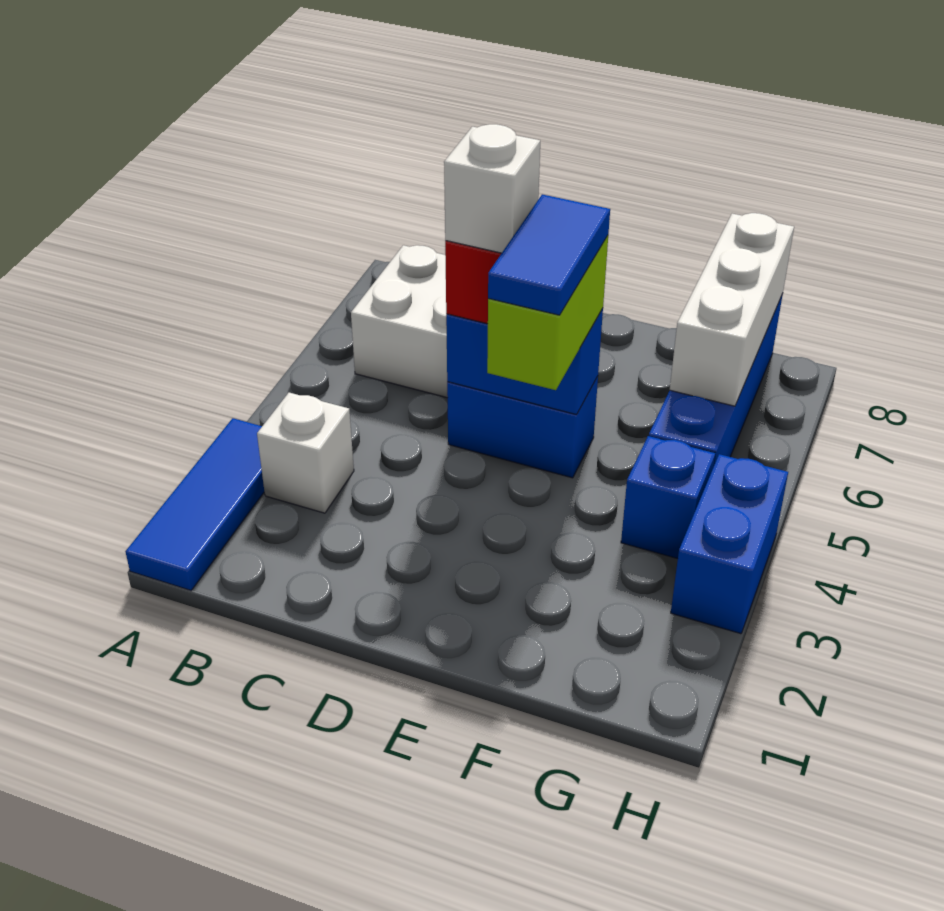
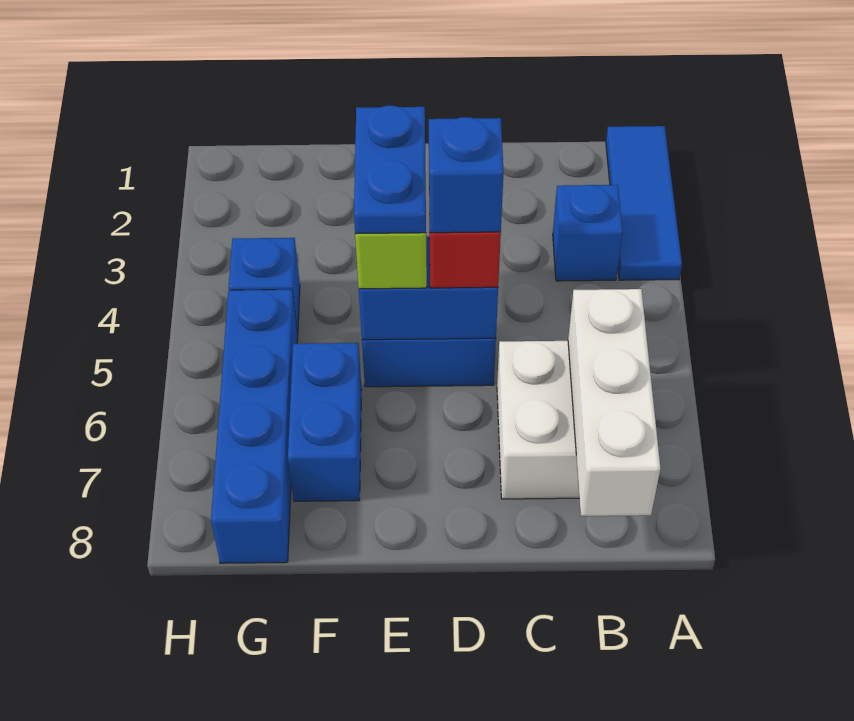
white brick B3 level 1 -> blue brick B3 level 1
white brick D5 level 4 -> blue brick D5 level 4
blue tile E4:E5 level 4 -> blue plate E4:E5 level 4
white brick G6:G8 level 2 -> white brick B6:B8 level 2
blue brick H3:H4 level 1 -> blue brick F6:F7 level 1

